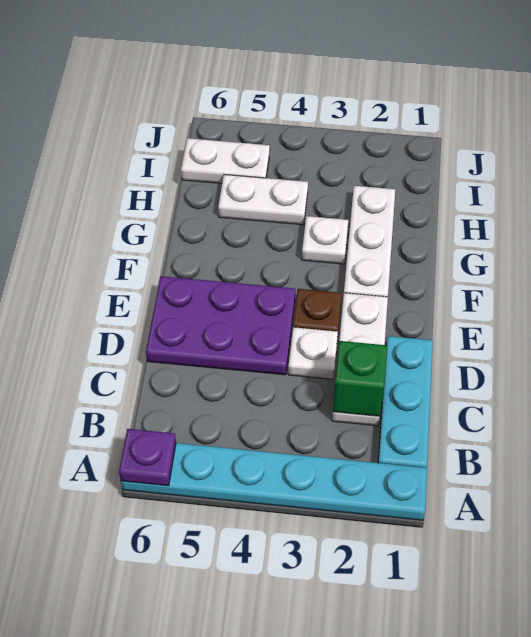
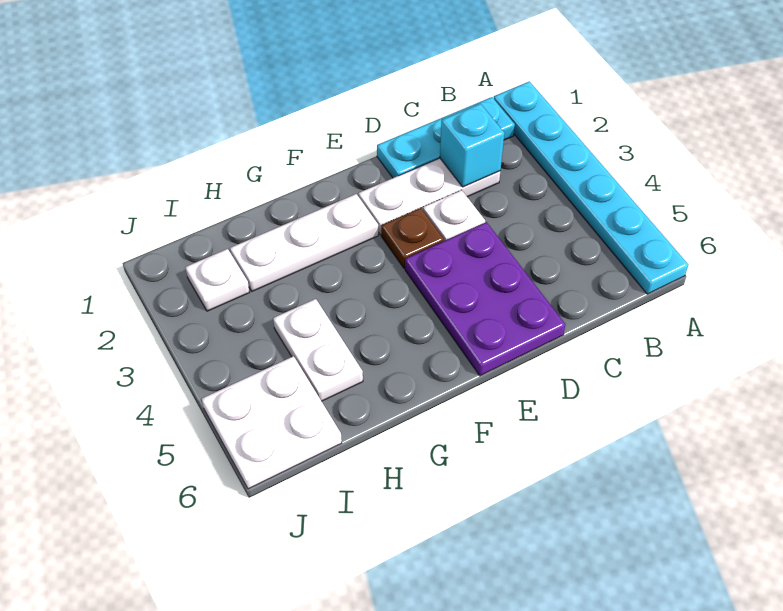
purple plate A6 level 2 -> none
green brick C2 level 2 -> cyan brick C2 level 2
white plate G3 level 1 -> white plate I2 level 1
white plate I5:I6 level 1 -> white plate I5:J6 level 1

